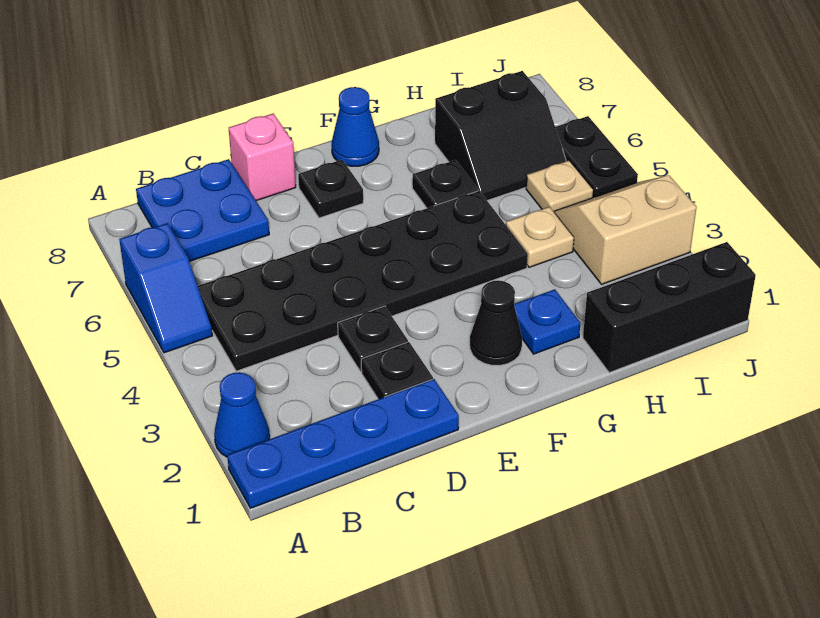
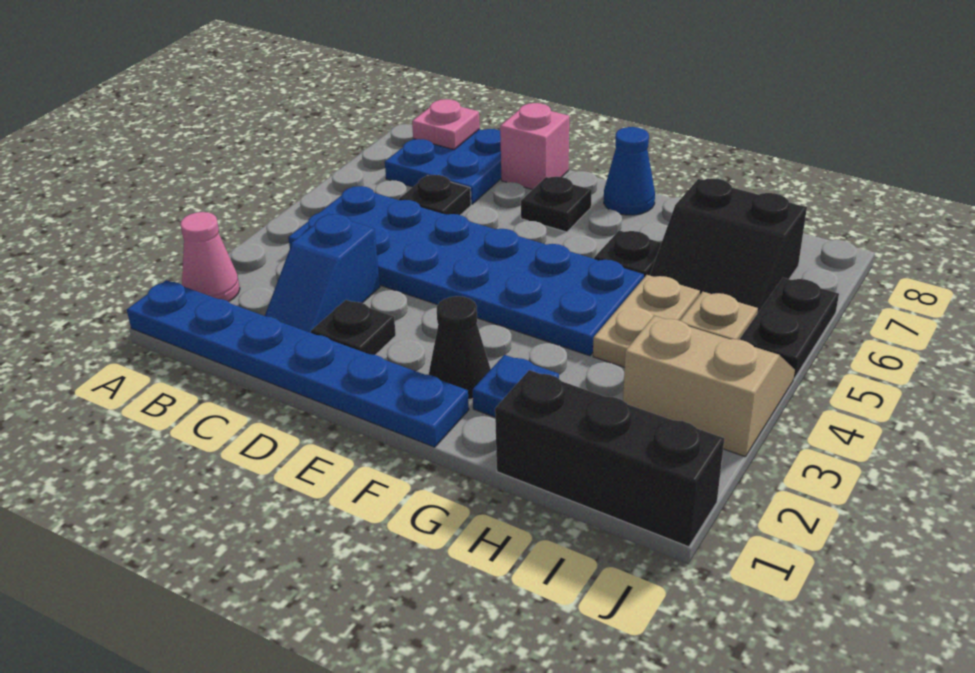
blue plate A1:D1 level 1 -> blue plate A1:F1 level 1
blue cone A2 level 1 -> pink cone A2 level 1
blue slope A5:A6 level 1 top 6 -> blue slope C2:C3 level 1 top 3
black plate B4:G5 level 1 -> blue plate B4:G5 level 1
none -> pink plate B8 level 2
black plate D3 level 1 -> black plate C6 level 1
tan plate H4 level 1 -> tan plate H4:H5 level 1

